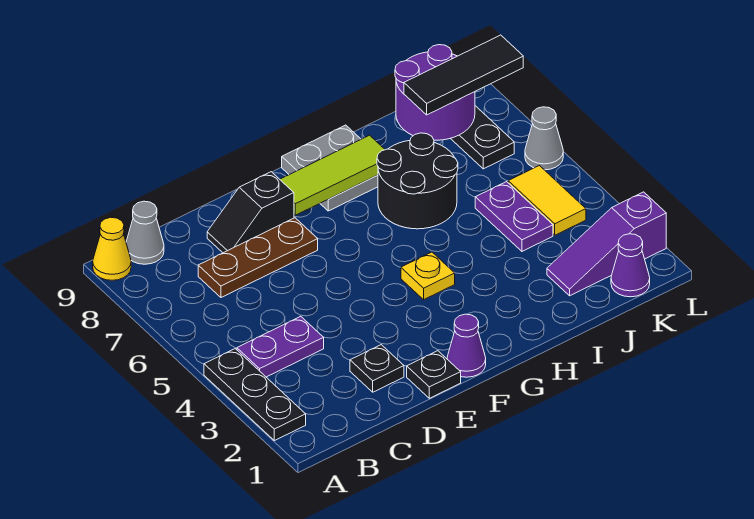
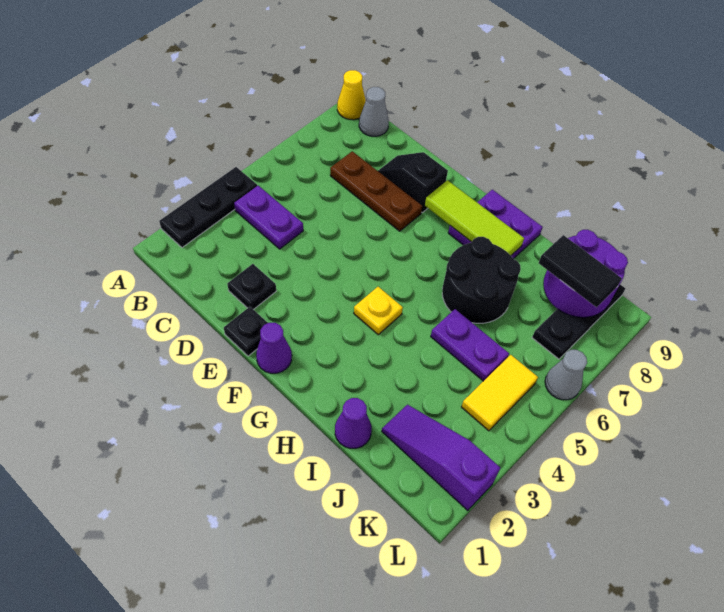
grey plate G8:H9 level 1 -> purple plate G8:H9 level 1
purple plate J4:J5 level 1 -> purple plate I5:J5 level 1
black tile J8:L8 level 3 -> black tile J8:K8 level 3
purple cone K1 level 1 -> purple cone I1 level 1

